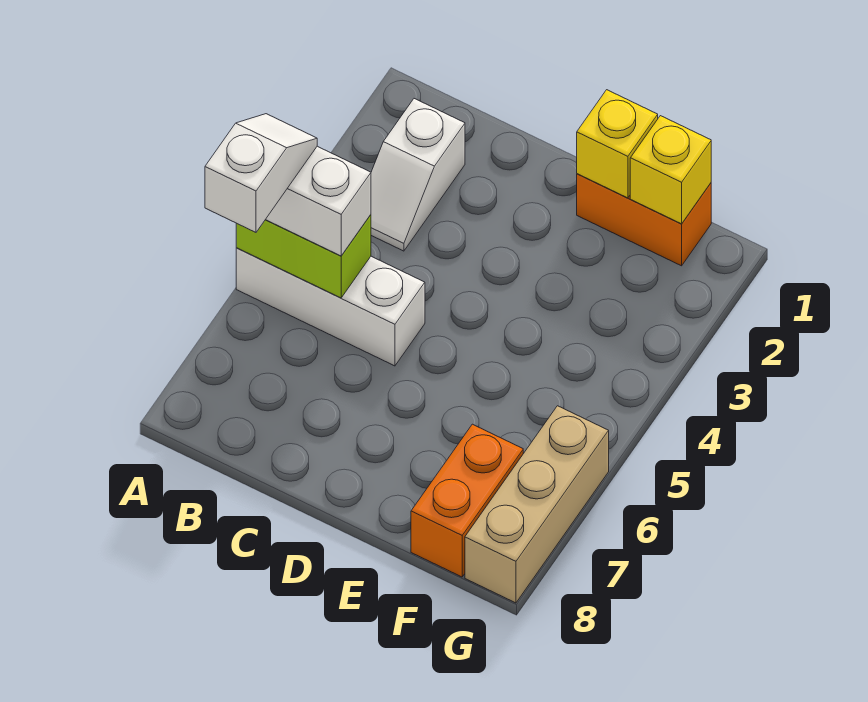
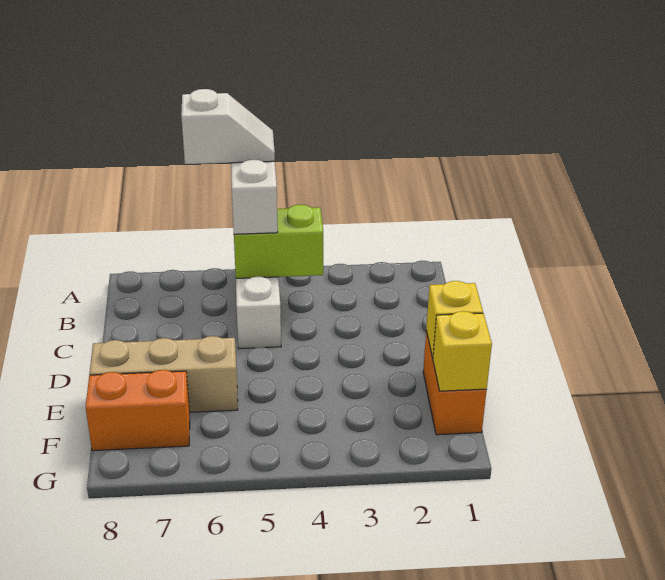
lime brick A5:B5 level 2 -> lime brick B4:B5 level 2
white slope B2:B3 level 1 top 2 -> none
tan brick G6:G8 level 1 -> tan brick E6:E8 level 1

